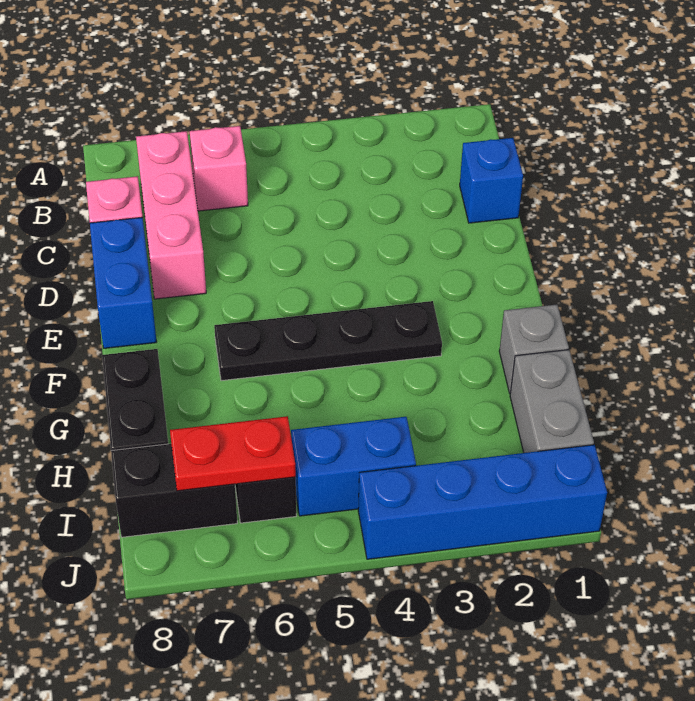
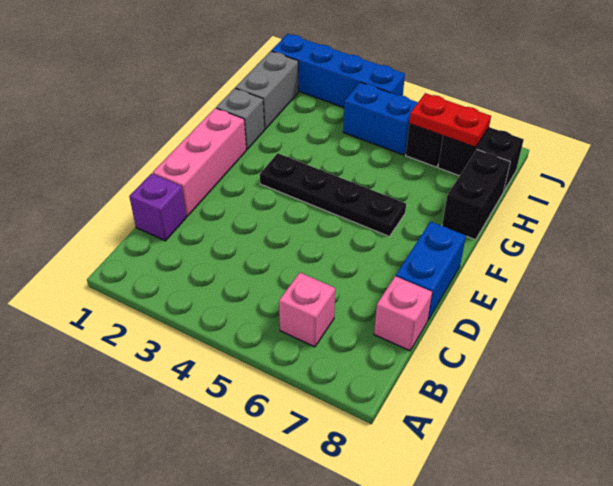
pink brick B7:D7 level 1 -> pink brick D1:F1 level 1
blue brick C1 level 1 -> purple brick C1 level 1

